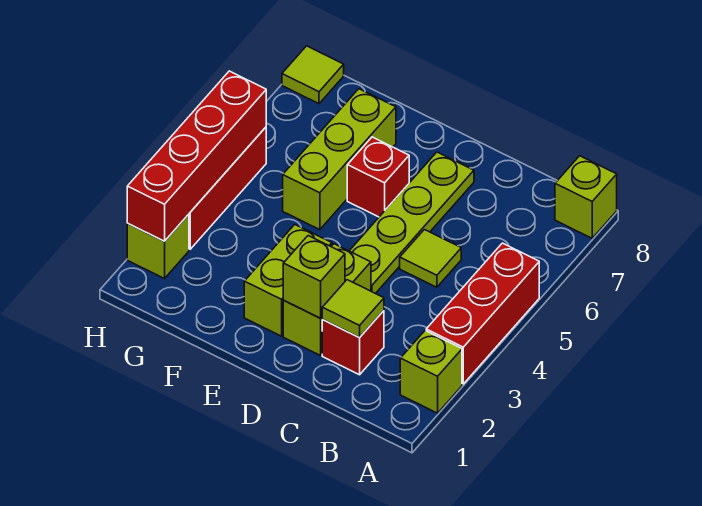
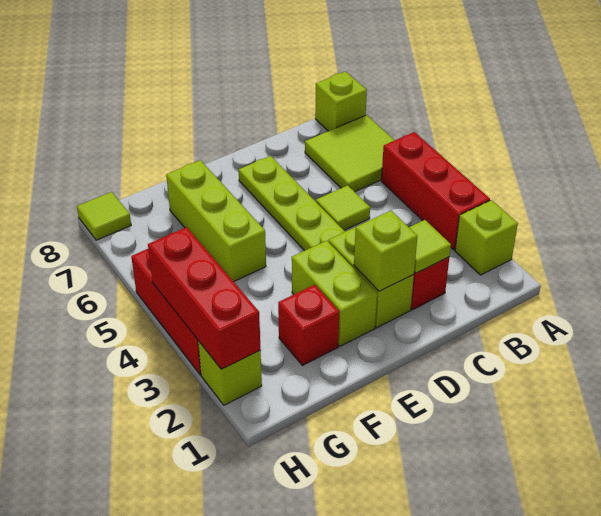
none -> lime tile A6:B7 level 1
red brick E6 level 1 -> red brick F2 level 1
red brick H2:H5 level 2 -> red brick H2:H4 level 2

